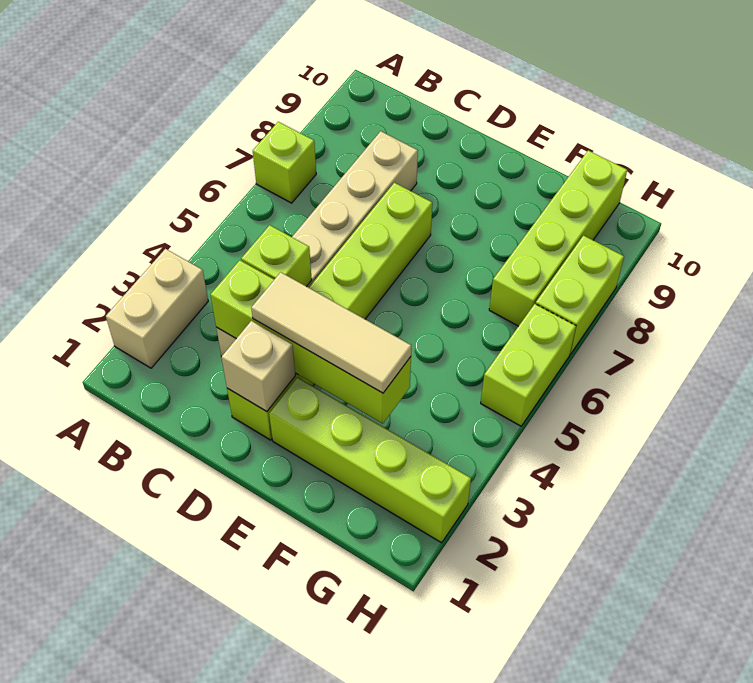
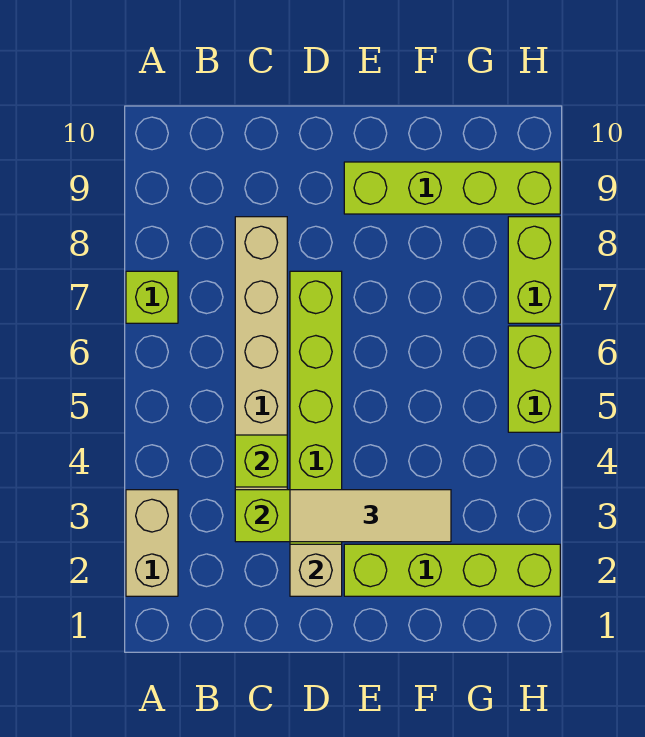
lime brick G7:G10 level 1 -> lime brick E9:H9 level 1

